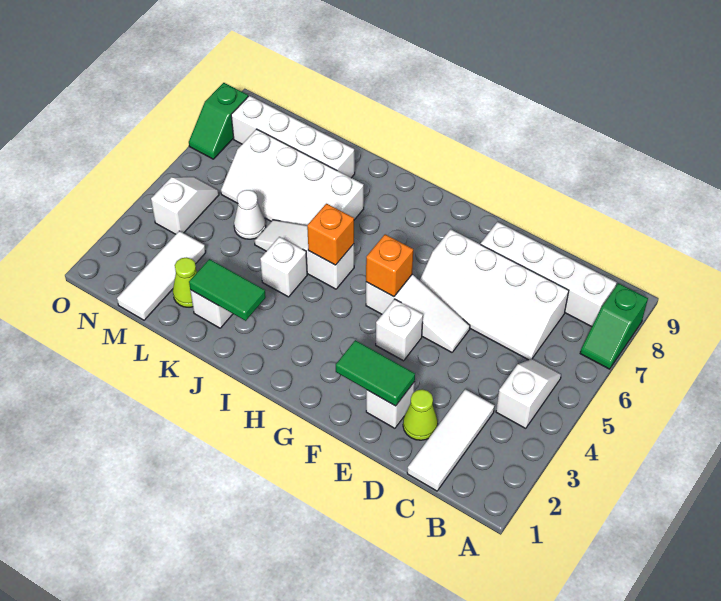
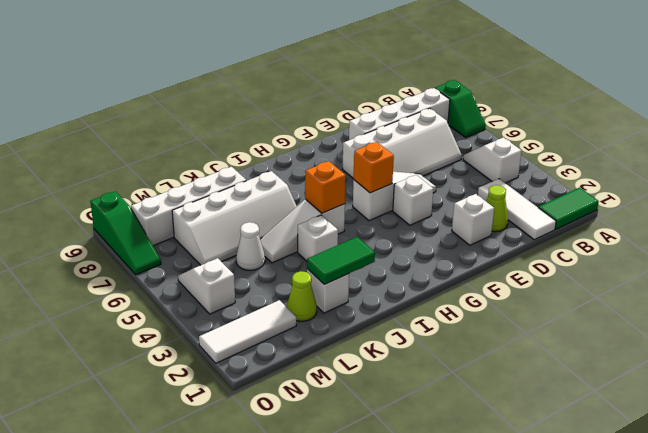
green tile E2:F2 level 2 -> green tile A1:B1 level 1
white tile M1:M3 level 1 -> white tile M2:O2 level 1
green slope O7:O8 level 1 top 8 -> green slope O7:O9 level 1 top 9

